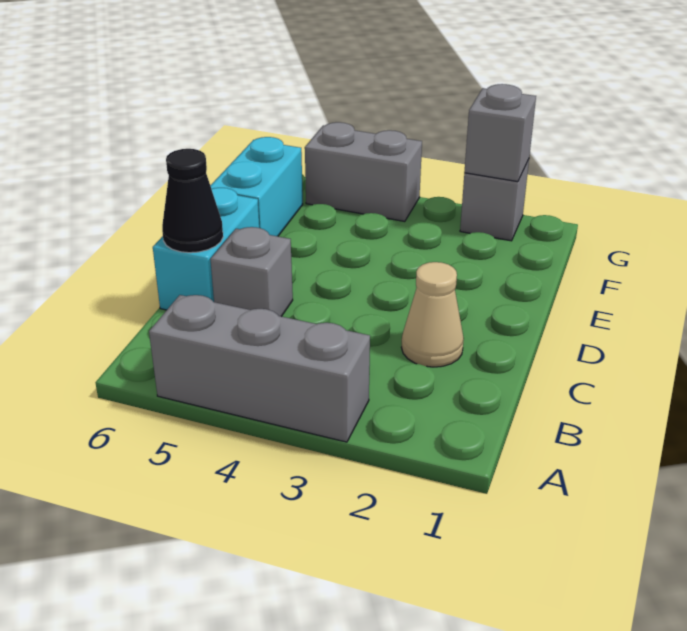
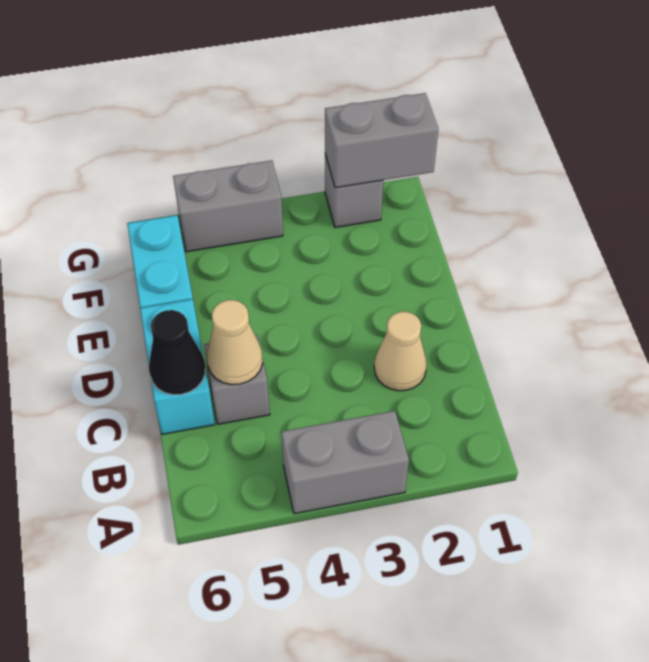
grey brick A3:A5 level 1 -> grey brick A3:A4 level 1
none -> tan cone C5 level 2
grey brick G2 level 2 -> grey brick G1:G2 level 2

